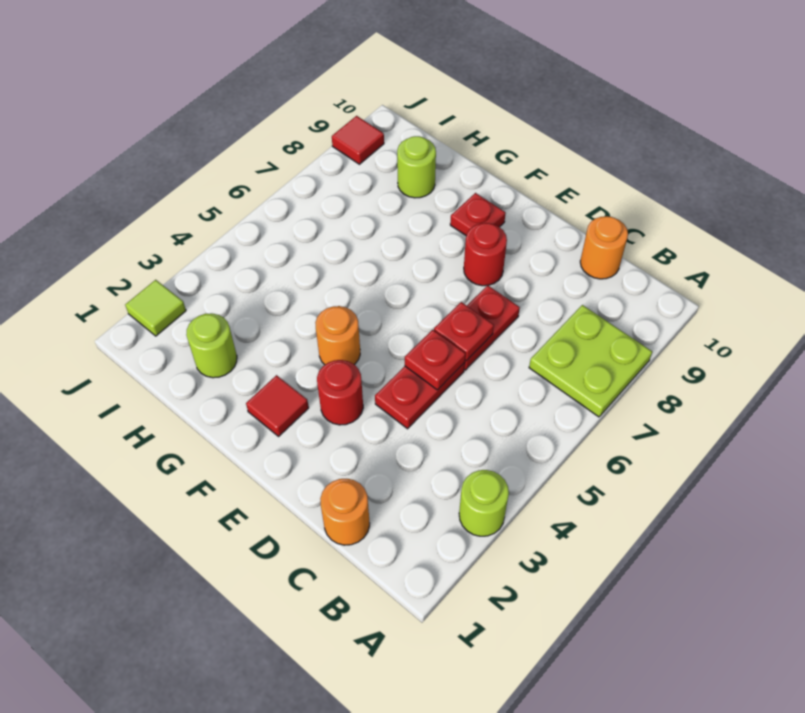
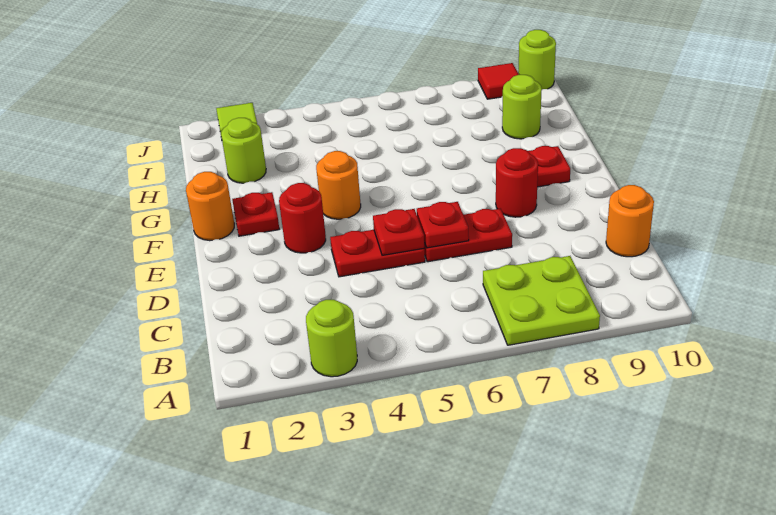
orange round brick C1 level 1 -> orange round brick F1 level 1
red tile F2 level 1 -> red plate F2 level 1
none -> lime round brick J10 level 1

